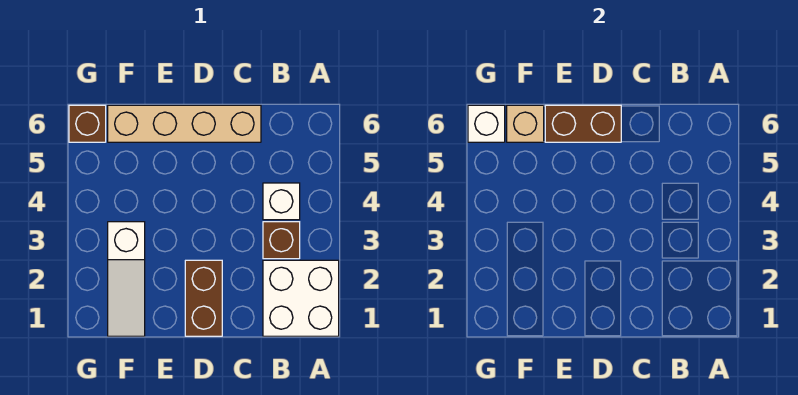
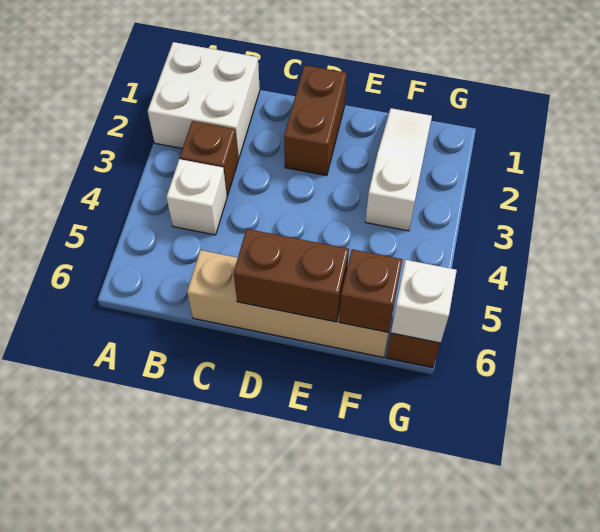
tan brick F6 level 2 -> brown brick F6 level 2

